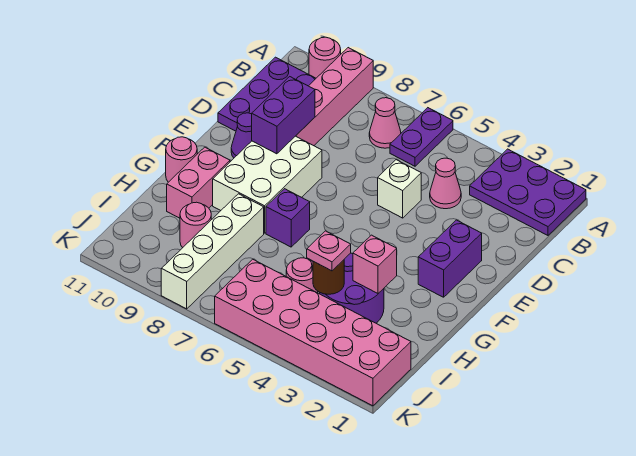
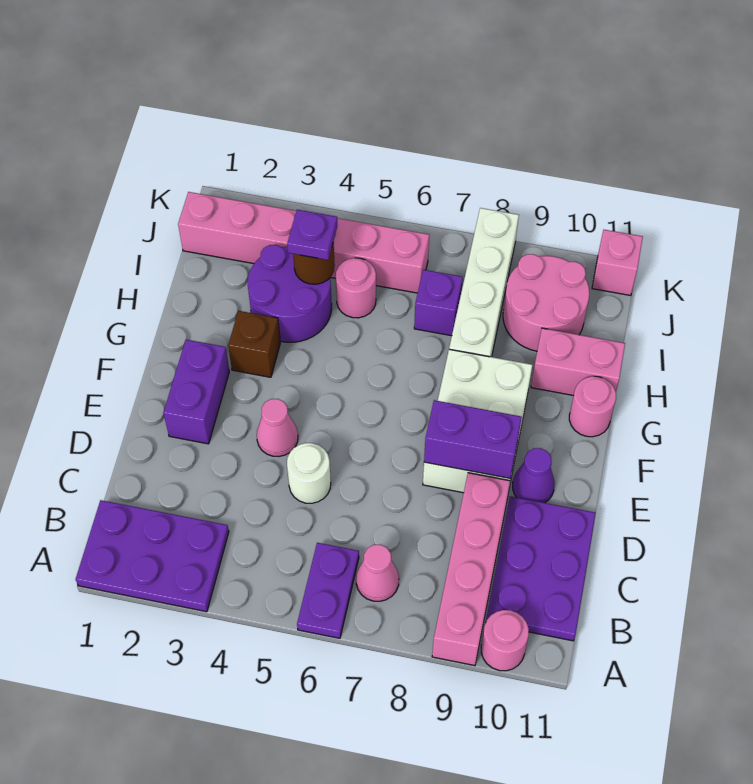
pink cone C4 level 1 -> pink cone E4 level 1
white brick D5 level 1 -> white round brick D5 level 1
purple brick D9:E9 level 2 -> purple brick E8:E9 level 2
none -> brown brick G3 level 1
purple brick G7 level 1 -> purple brick I7 level 1
pink brick G10:H10 level 1 -> pink brick H10:H11 level 1
pink brick H3 level 2 -> pink brick K11 level 1
pink plate I4 level 3 -> purple plate I4 level 3
pink round brick I9 level 1 -> pink round brick I9:J10 level 1
pink brick J1:K6 level 1 -> pink brick J1:J6 level 1

